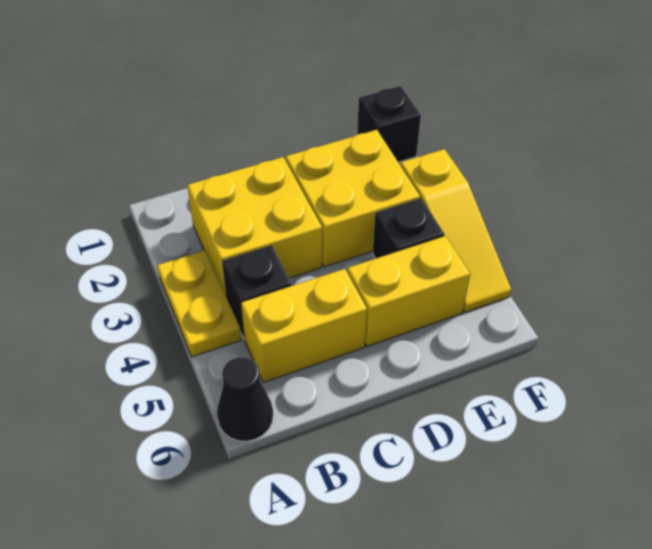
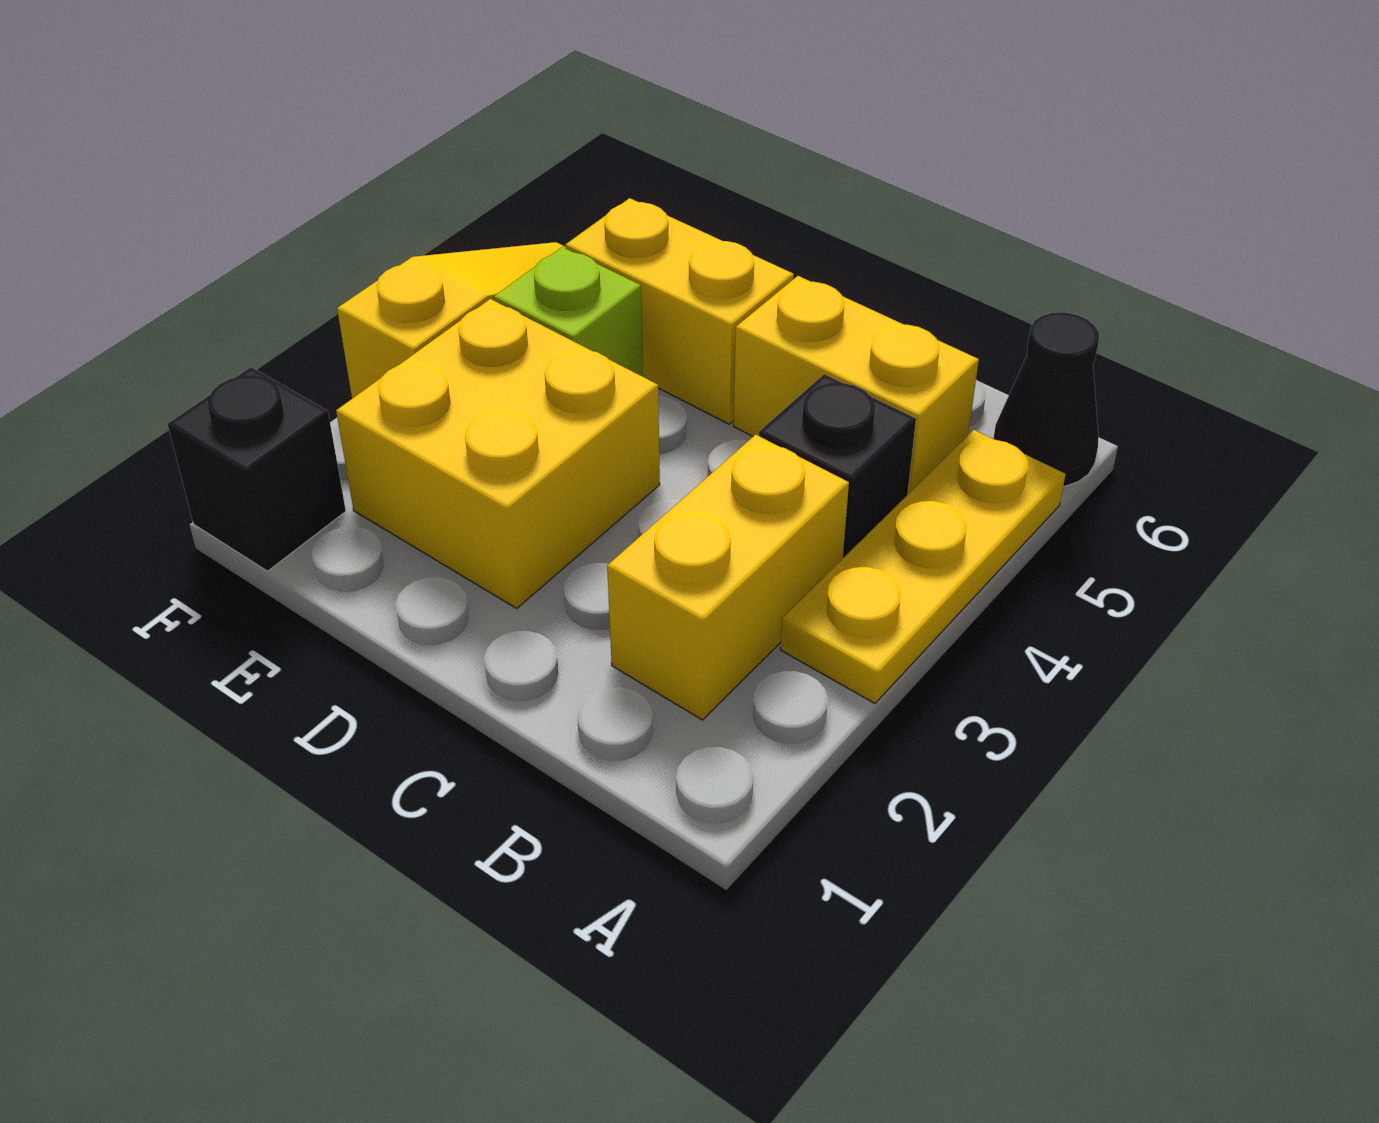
yellow plate A3:A4 level 1 -> yellow plate A3:A5 level 1
yellow brick B2:C3 level 1 -> yellow brick B2:B3 level 1
black brick E4 level 1 -> lime brick E4 level 1

